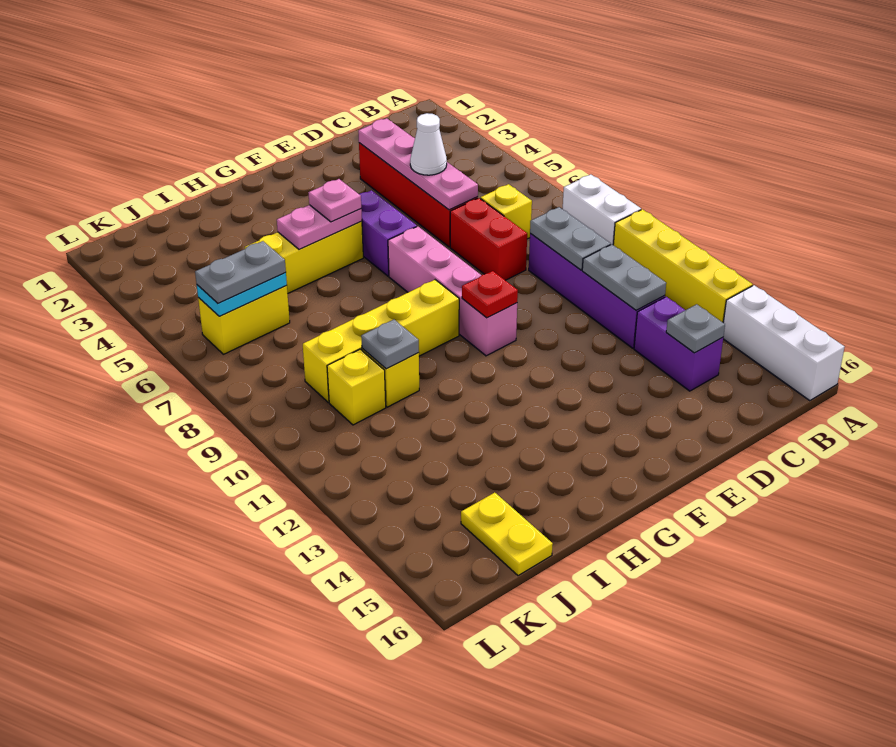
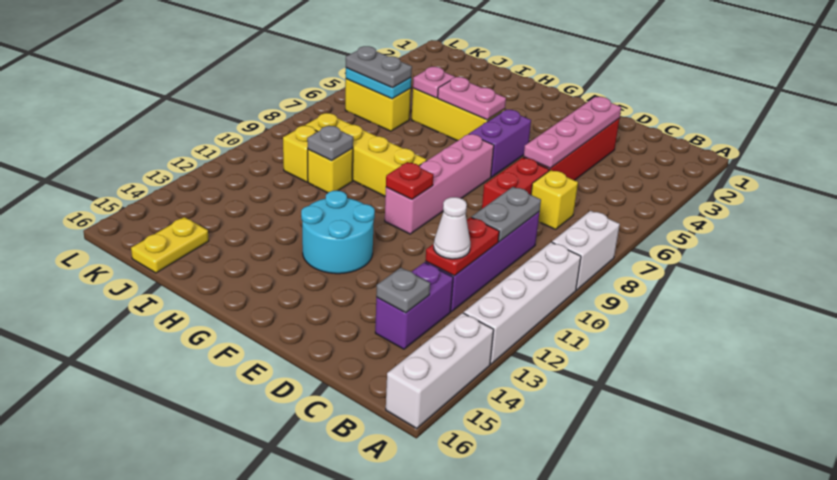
yellow brick A10:A13 level 1 -> white brick A10:A13 level 1
grey plate C11:C12 level 2 -> red plate C11:C12 level 2
white cone D5 level 3 -> white cone C12 level 3
none -> cyan round brick F12:G13 level 1
pink plate G5 level 3 -> pink plate I5 level 2

